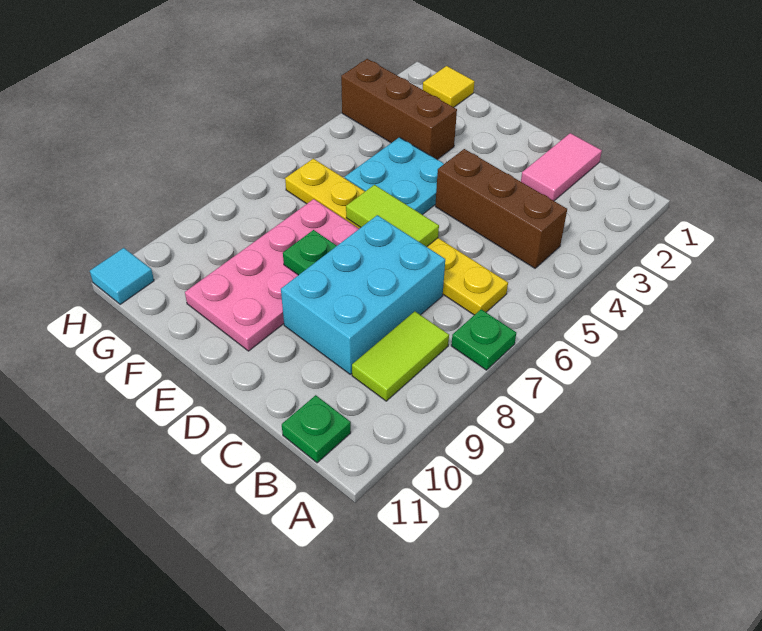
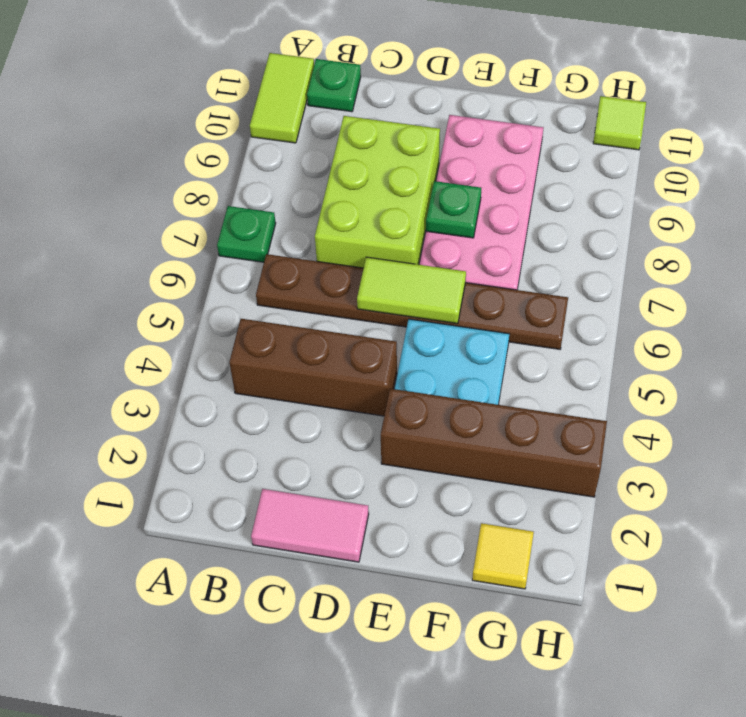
yellow plate B6:G6 level 1 -> brown plate B6:G6 level 1
lime tile B8:B9 level 1 -> lime tile A10:A11 level 1
pink tile C1:C2 level 1 -> pink tile C1:D1 level 1
cyan brick C7:D9 level 1 -> lime brick C7:D9 level 1
brown brick F3:H3 level 1 -> brown brick E3:H3 level 1
cyan tile H11 level 1 -> lime tile H11 level 1

